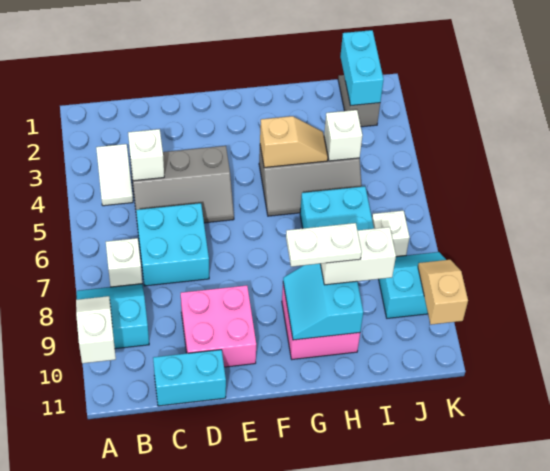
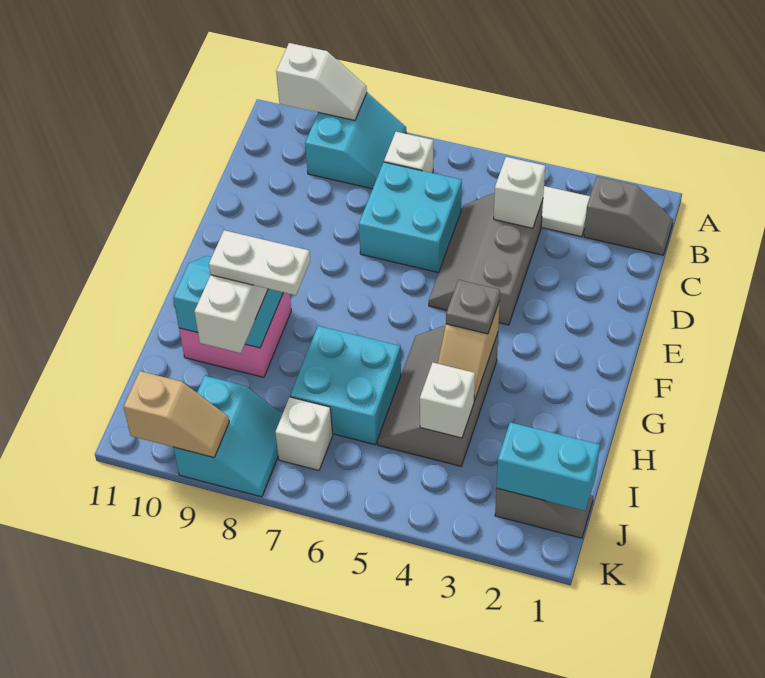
none -> grey slope B1:B2 level 1 top 2
cyan brick C11:D11 level 1 -> none
pink brick D9:E10 level 1 -> none
none -> grey plate G4 level 3
white plate G9:H9 level 4 -> white plate H8:H9 level 4

